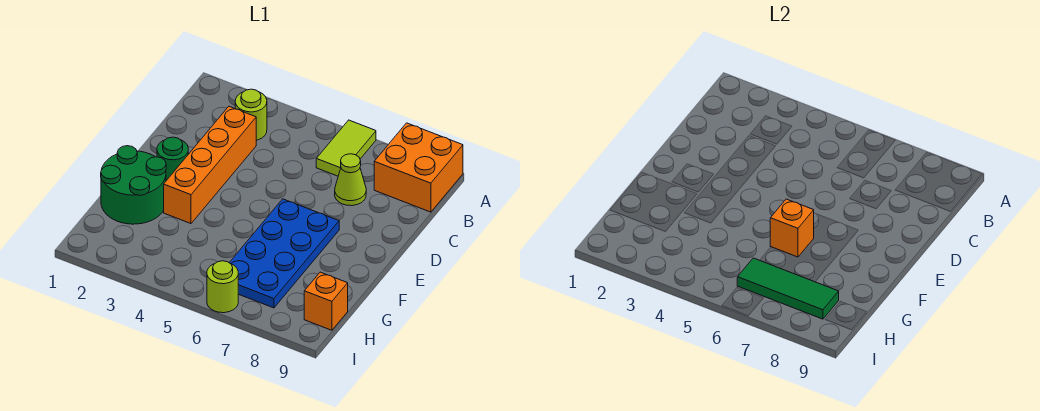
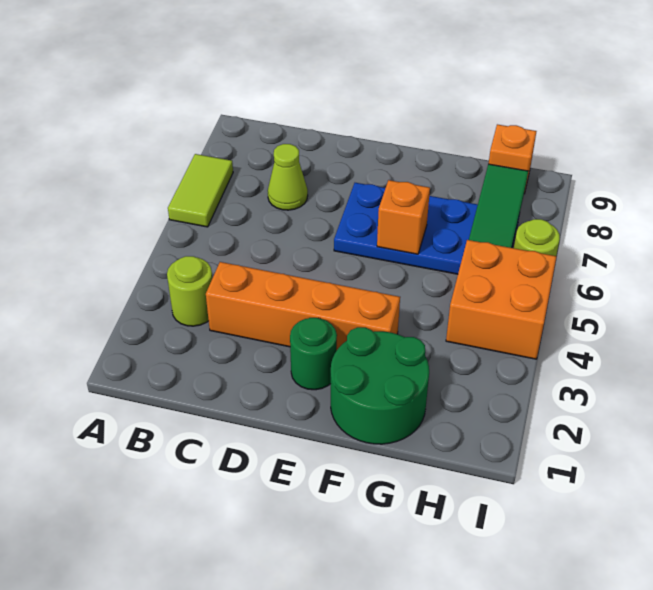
lime tile A6:B6 level 1 -> lime tile A6:A7 level 1
orange brick A8:B9 level 1 -> orange brick H4:I5 level 1

